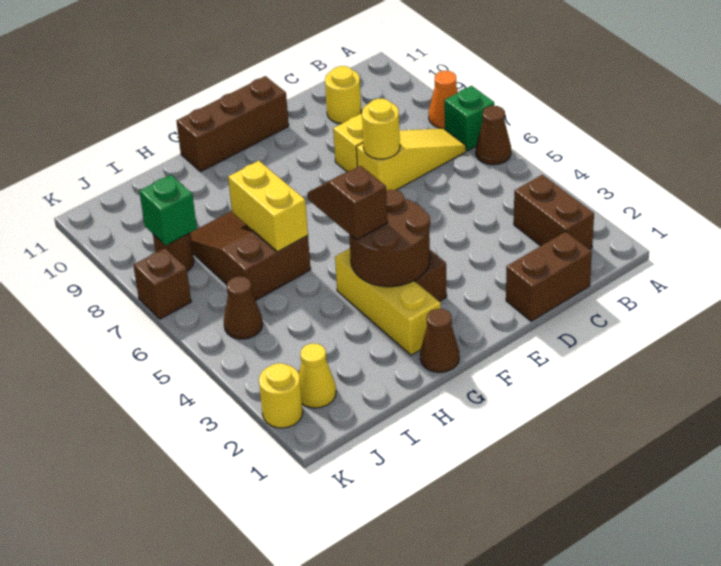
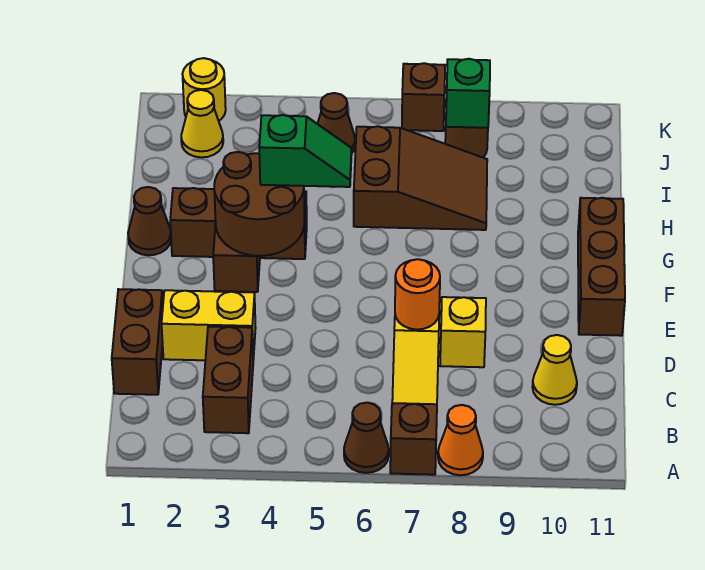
green brick A7 level 1 -> brown brick A7 level 1
brown brick B2:B3 level 1 -> brown brick B3:C3 level 1
yellow round brick C10 level 1 -> yellow cone C10 level 1
yellow round brick D7 level 2 -> orange round brick D7 level 2
yellow brick G2:G4 level 1 -> brown brick G2:G4 level 1
brown slope G4:G5 level 3 top 4 -> green slope G4:G5 level 3 top 4
yellow brick H6:H7 level 2 -> yellow brick D2:D3 level 1

